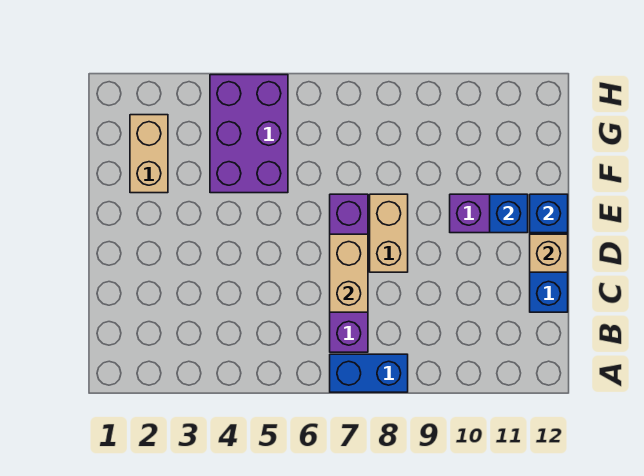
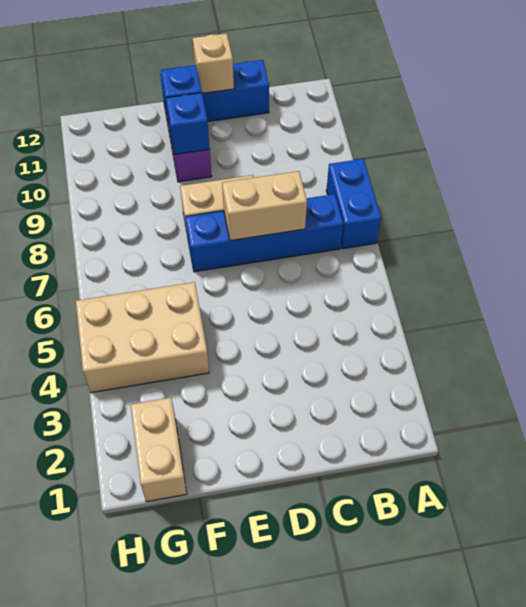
purple brick B7:E7 level 1 -> blue brick B7:E7 level 1
blue brick E12 level 2 -> blue brick E10 level 2
tan brick F2:G2 level 1 -> tan brick G1:G2 level 1
purple brick F4:H5 level 1 -> tan brick F4:H5 level 1

